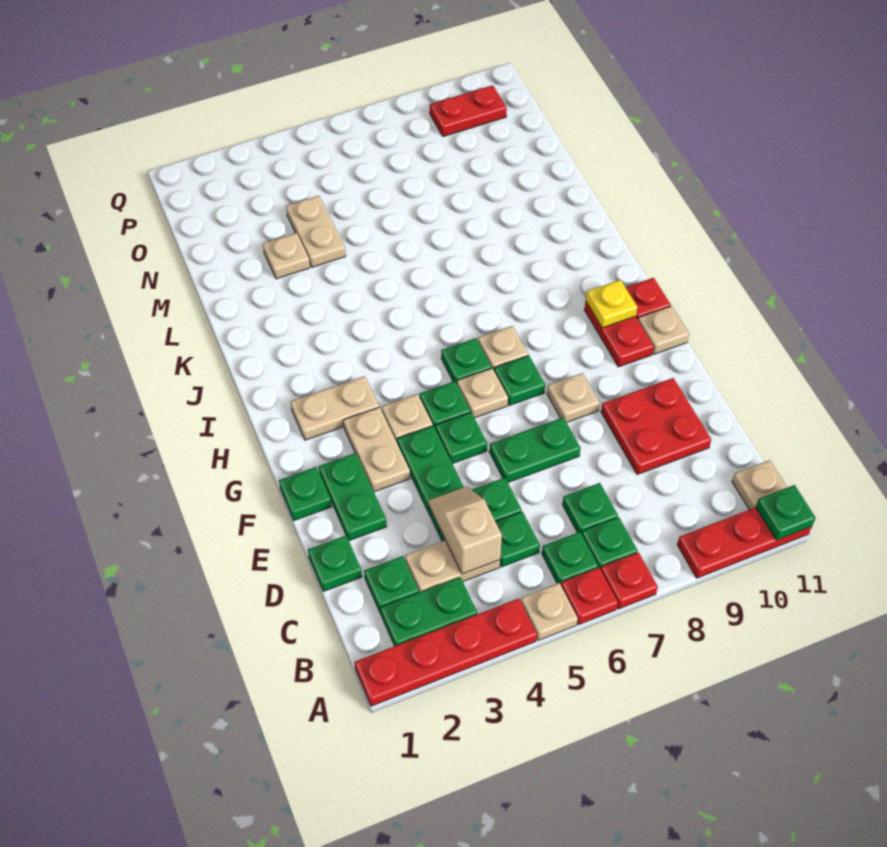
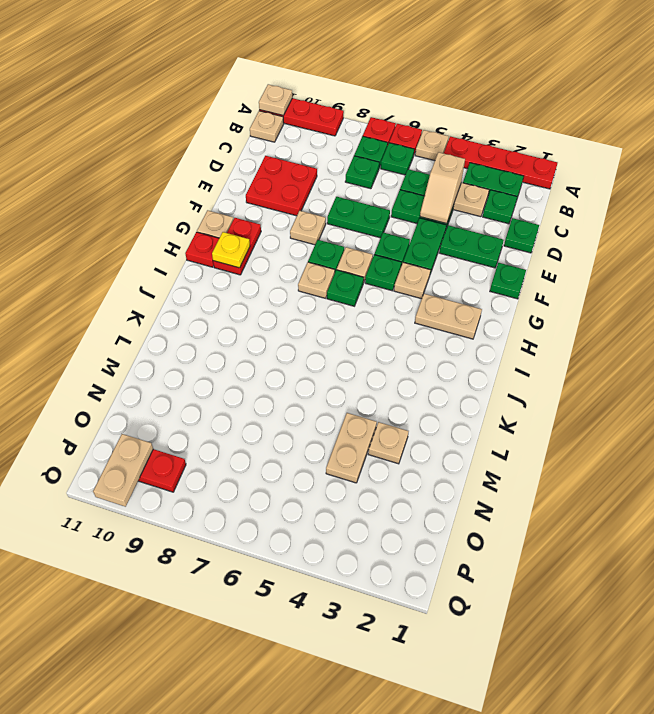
green plate A11 level 2 -> tan plate A11 level 2
green plate E2:F2 level 1 -> green plate E2:E3 level 1
tan plate F3:G3 level 1 -> tan plate P10:Q10 level 2

